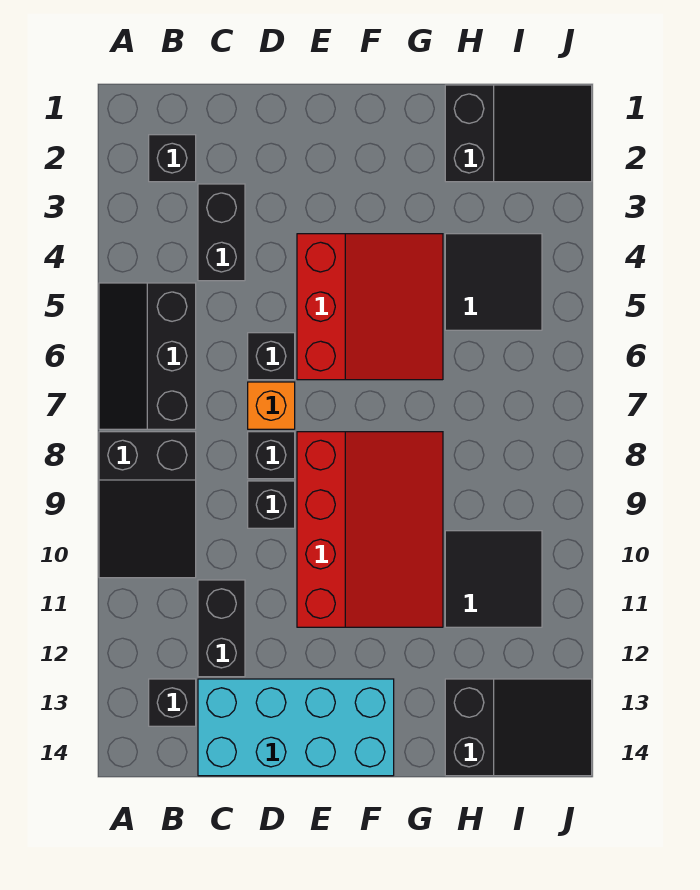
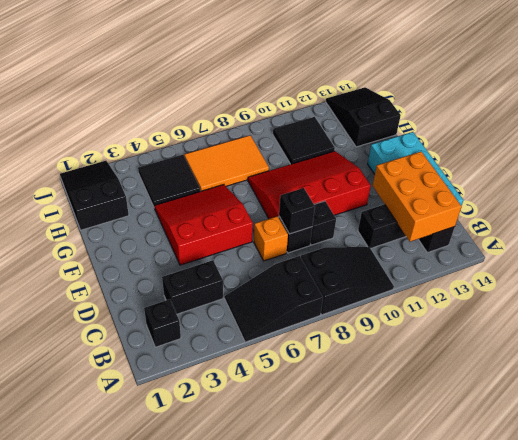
black slope A5:B7 level 1 top B -> black slope A5:B7 level 1 top 7
none -> orange brick B12:D13 level 2
black brick D6 level 1 -> black brick D8 level 2
none -> orange tile H6:I8 level 1

